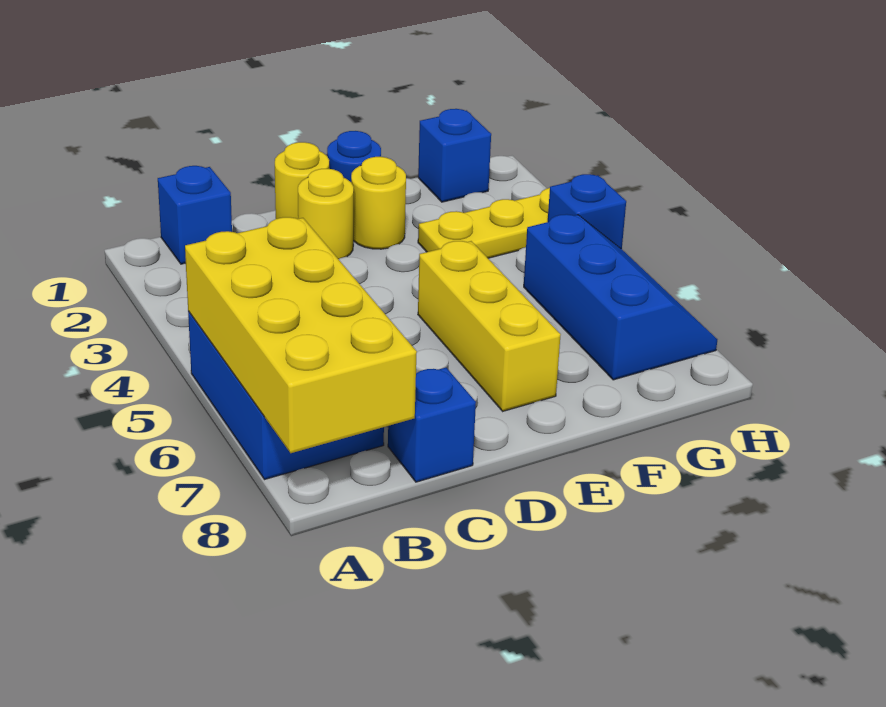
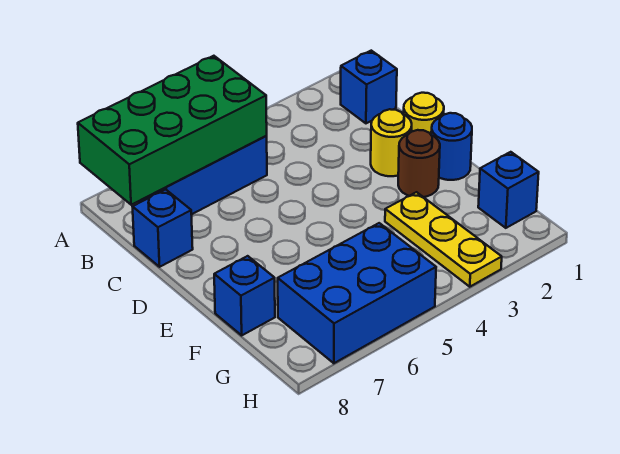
yellow brick A5:B8 level 2 -> green brick A5:B8 level 2
yellow round brick E2 level 1 -> brown round brick E2 level 1
yellow brick E5:E7 level 1 -> none
blue slope G5:H7 level 1 top G -> blue brick G5:H7 level 1
blue brick H4 level 1 -> blue brick F8 level 1

